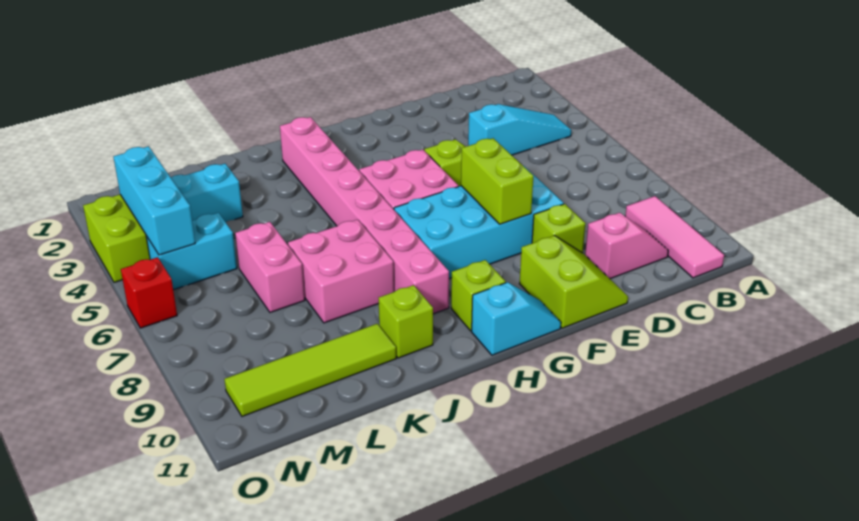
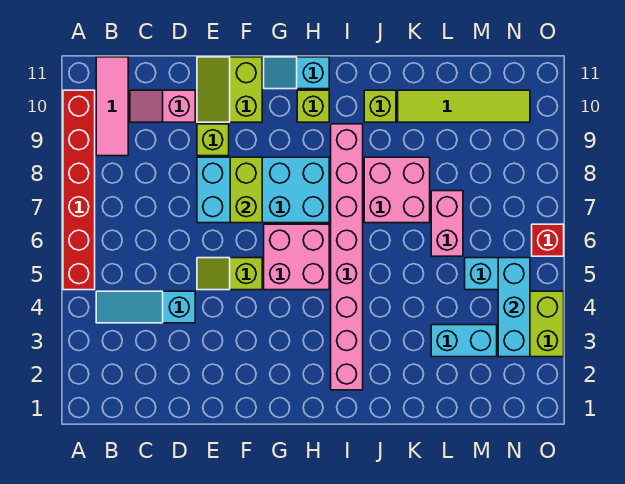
none -> red brick A5:A10 level 1

